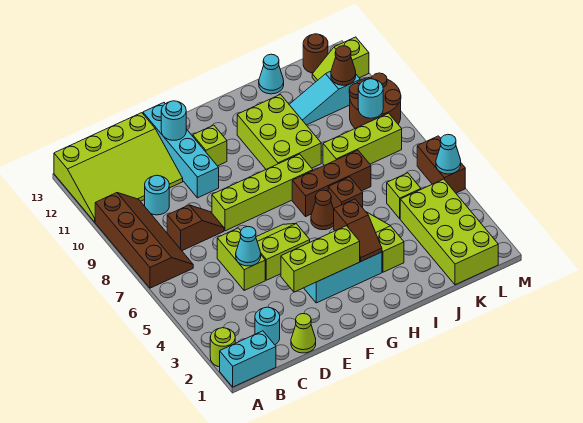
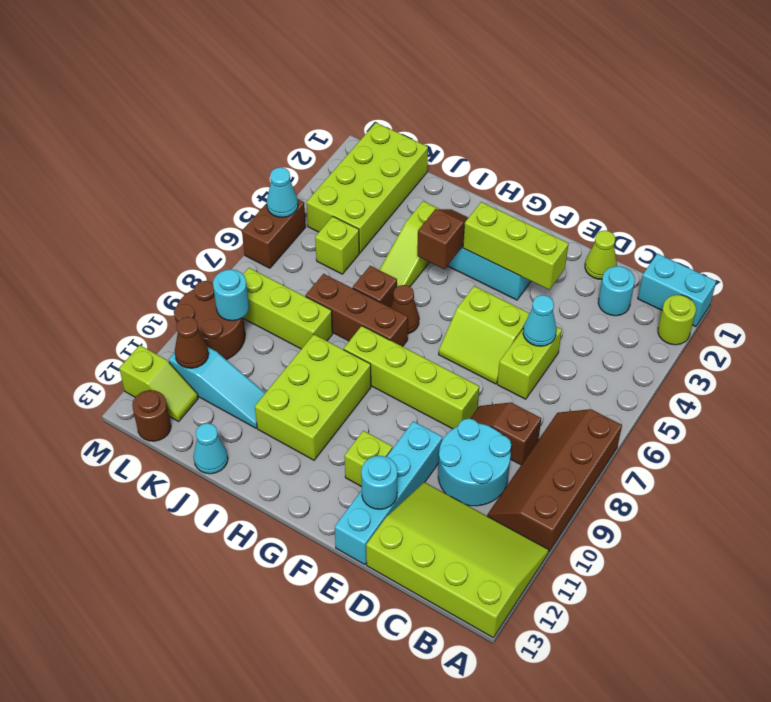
cyan round brick C10 level 1 -> cyan round brick C9:D10 level 1

